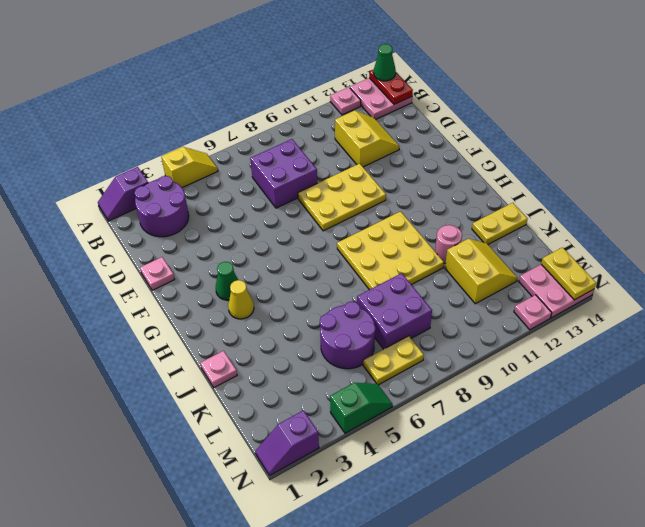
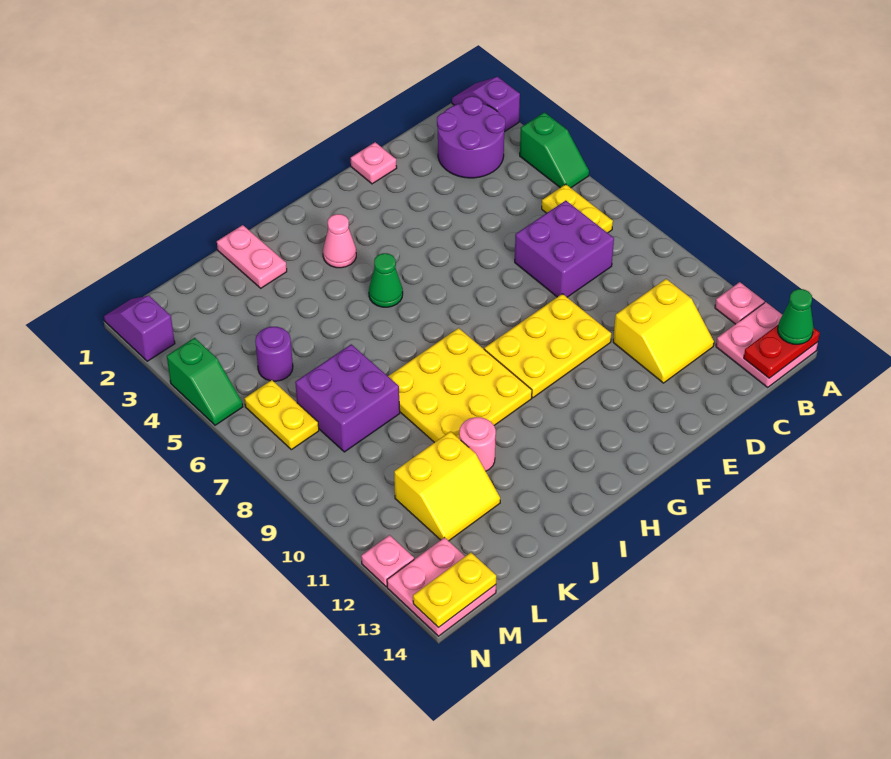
yellow slope A4:A5 level 1 top 4 -> green slope A4:A5 level 1 top 4
yellow plate E8:F10 level 1 -> yellow plate E9:G10 level 1
green cone G3 level 1 -> green cone H5 level 1
yellow cone H3 level 1 -> pink cone H3 level 1
pink plate J1 level 1 -> pink plate J1:J2 level 1
yellow plate J13:J14 level 1 -> yellow plate B6:B7 level 1
purple round brick K5:L6 level 1 -> purple round brick L5 level 1

